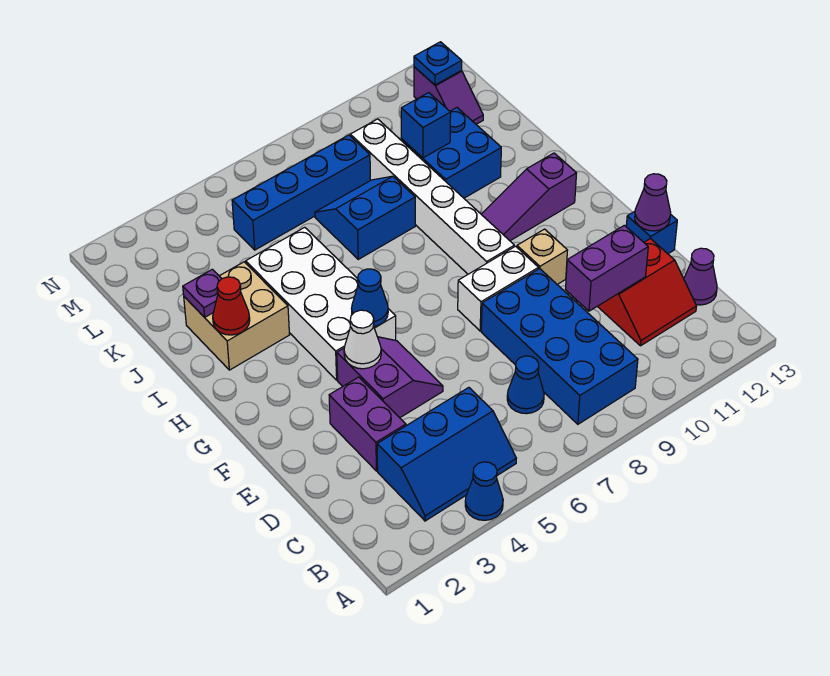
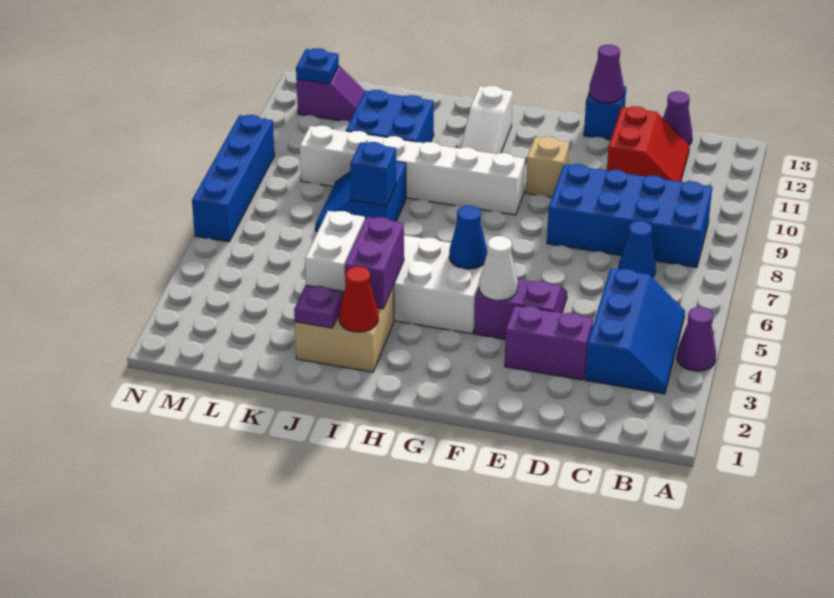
blue cone A4 level 1 -> purple cone A4 level 1
purple brick D10:D11 level 2 -> purple brick I3:I4 level 2
white brick F8:F9 level 1 -> white brick J3:J4 level 2
purple slope H10:H12 level 1 top 12 -> white slope H10:H12 level 1 top 12
blue brick K10 level 2 -> blue brick J7 level 2
blue brick L5:L8 level 1 -> blue brick N6:N9 level 1

